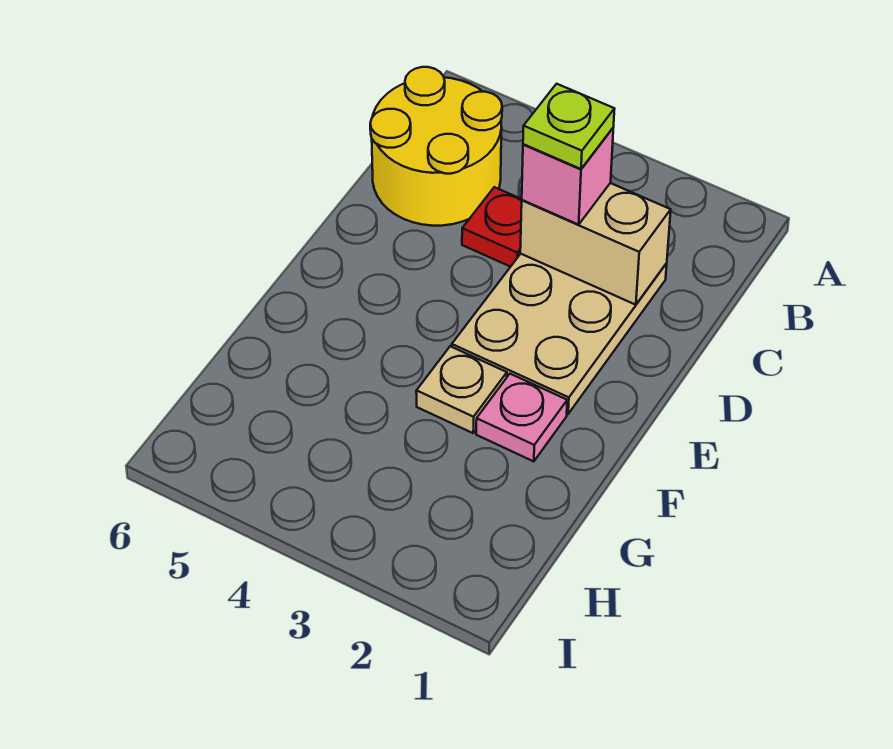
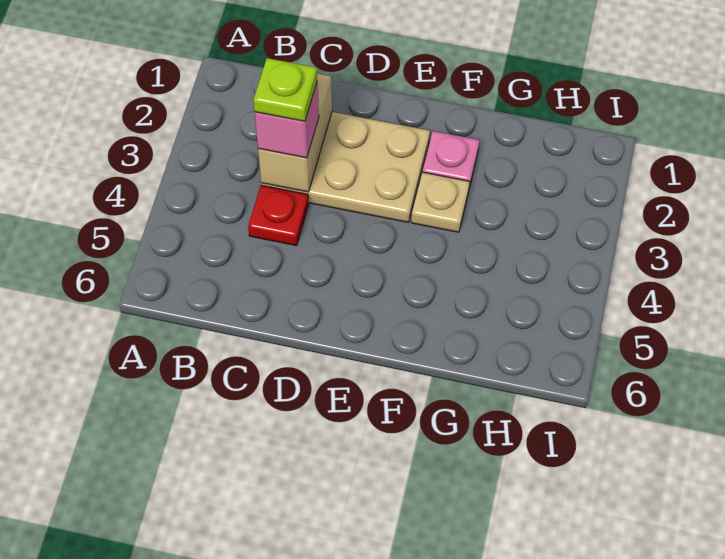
yellow round brick B5:C6 level 1 -> none

